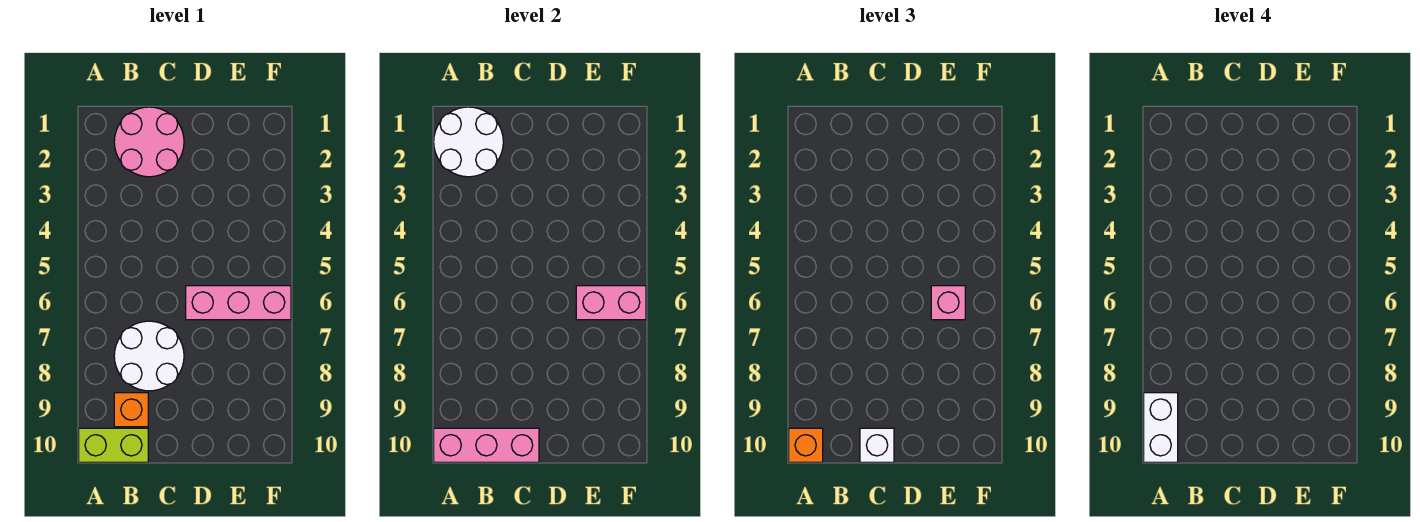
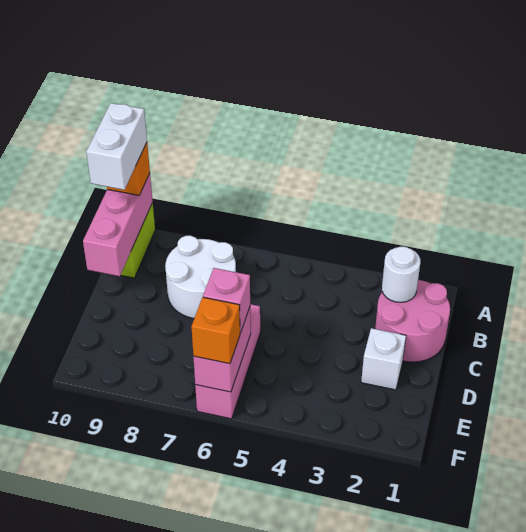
white round brick A1:B2 level 2 -> white round brick B2 level 2
white brick A9:A10 level 4 -> white brick A10:B10 level 4
orange brick B9 level 1 -> orange brick F6 level 3
white brick C10 level 3 -> white brick D2 level 1

